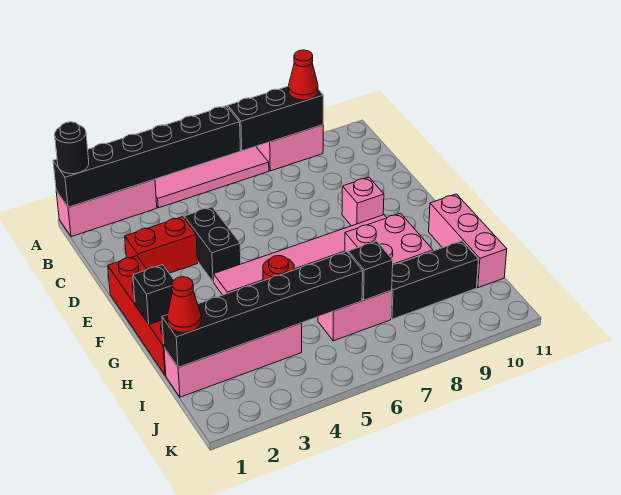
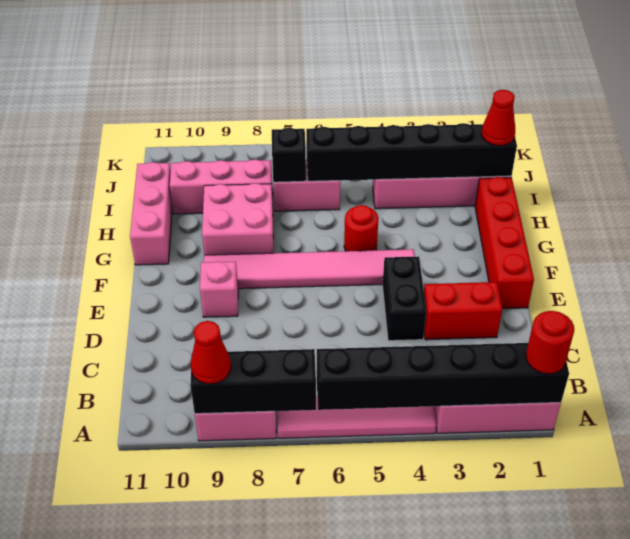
black round brick A1 level 3 -> red round brick A1 level 3
black brick G1 level 2 -> none
black brick I8:I10 level 1 -> pink brick I8:I10 level 1

